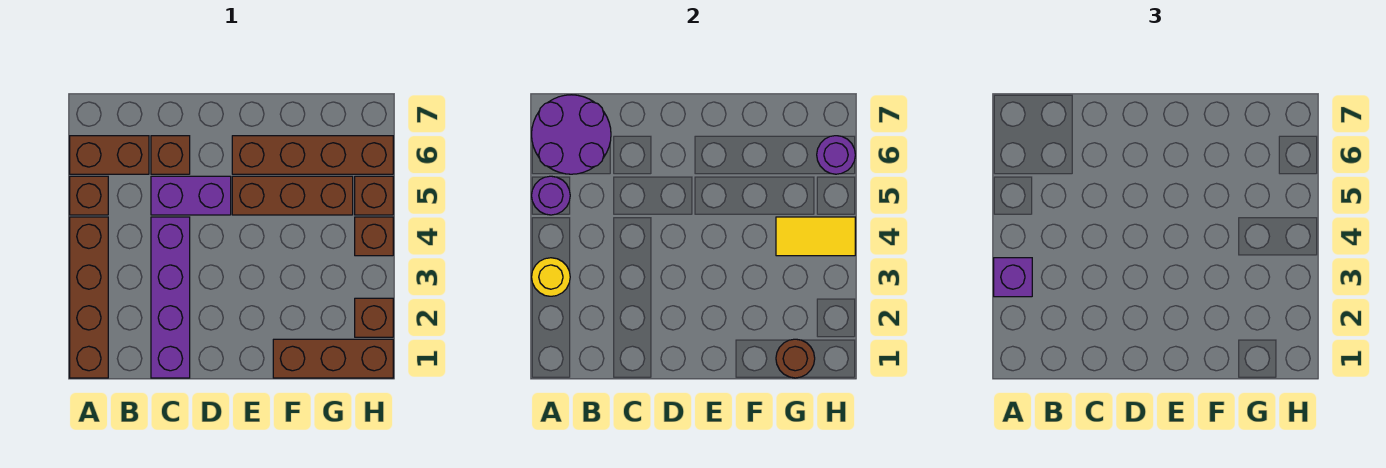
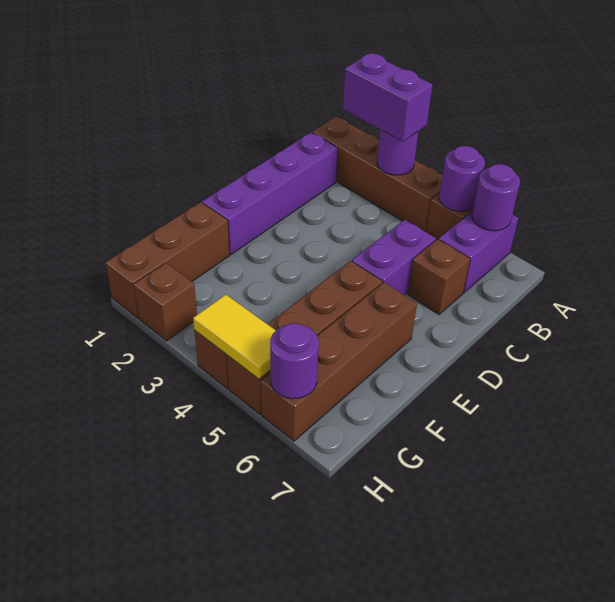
yellow round brick A3 level 2 -> purple round brick A3 level 2
purple brick A3 level 3 -> purple brick A2:A3 level 3
brown brick A6:B6 level 1 -> purple brick A6:B6 level 1
purple round brick A6:B7 level 2 -> purple round brick A6 level 2
purple brick C1:C4 level 1 -> purple brick B1:E1 level 1
brown round brick G1 level 2 -> none
yellow tile G4:H4 level 2 -> yellow tile H4:H5 level 2

